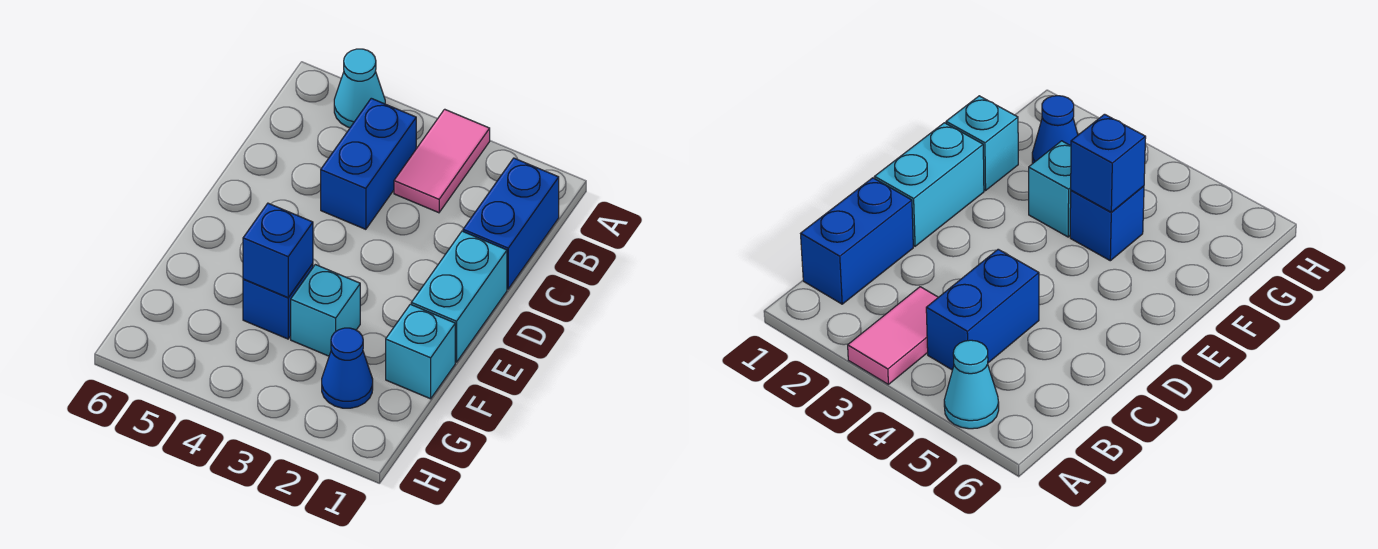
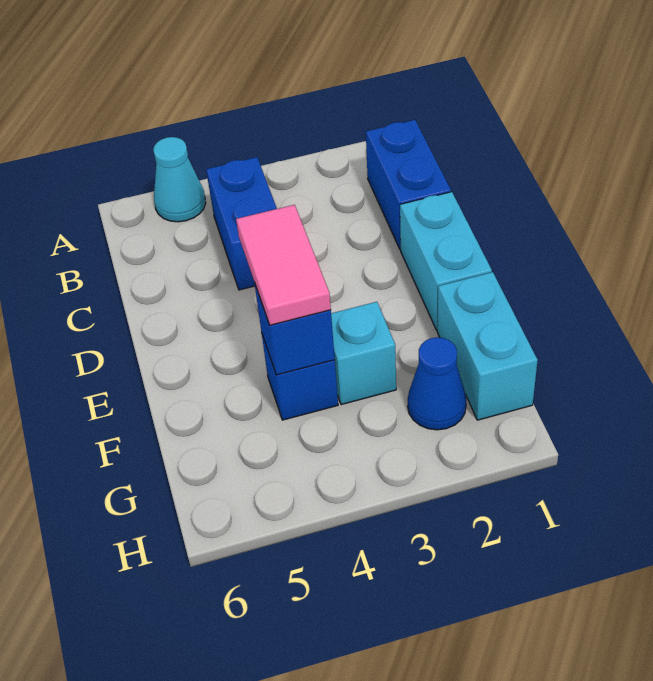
pink tile A3:B3 level 1 -> pink tile E4:F4 level 3
cyan brick F1 level 1 -> cyan brick F1:G1 level 1

